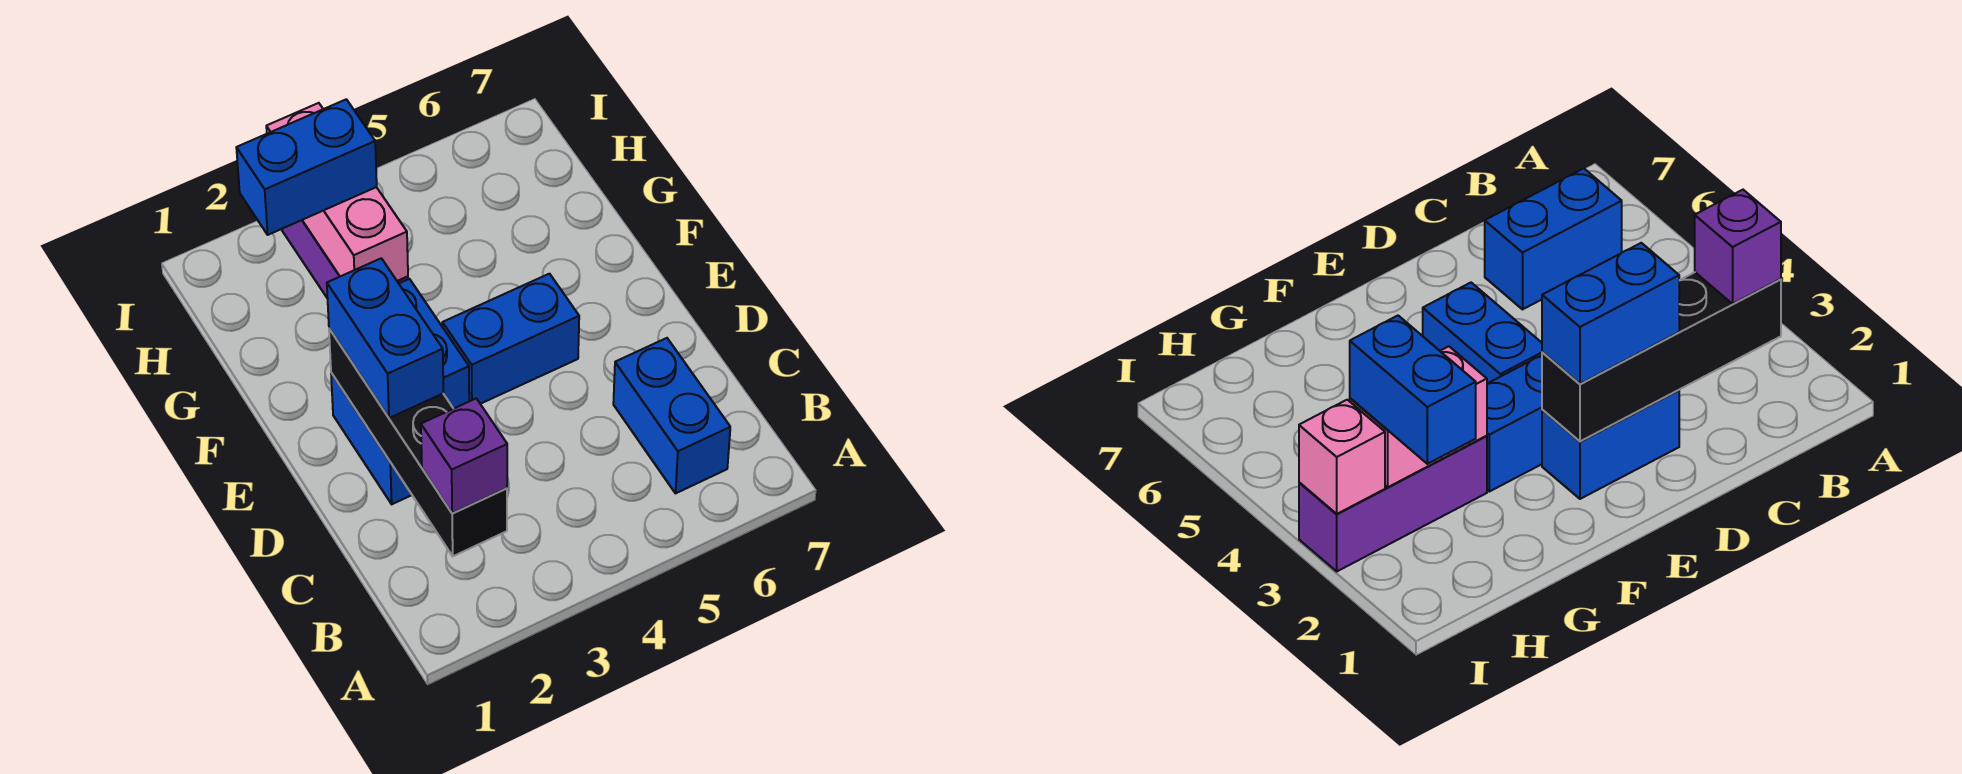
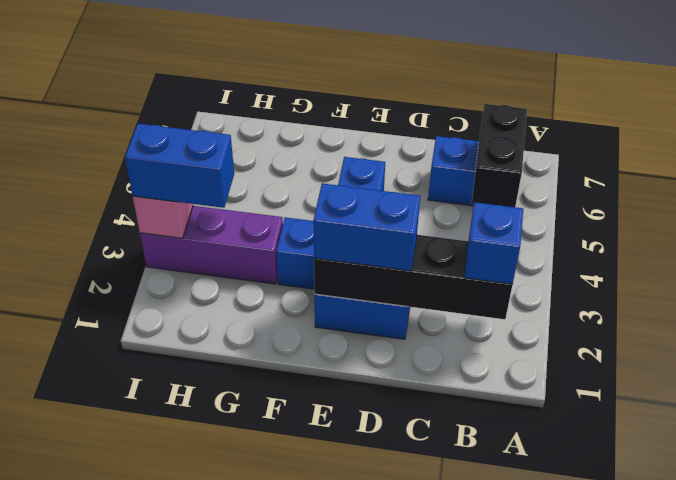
purple brick B2 level 3 -> blue brick B2 level 3
none -> black brick B5:B6 level 2
pink brick G3:H3 level 2 -> none
blue brick H2:H3 level 3 -> blue brick H3:I3 level 3

